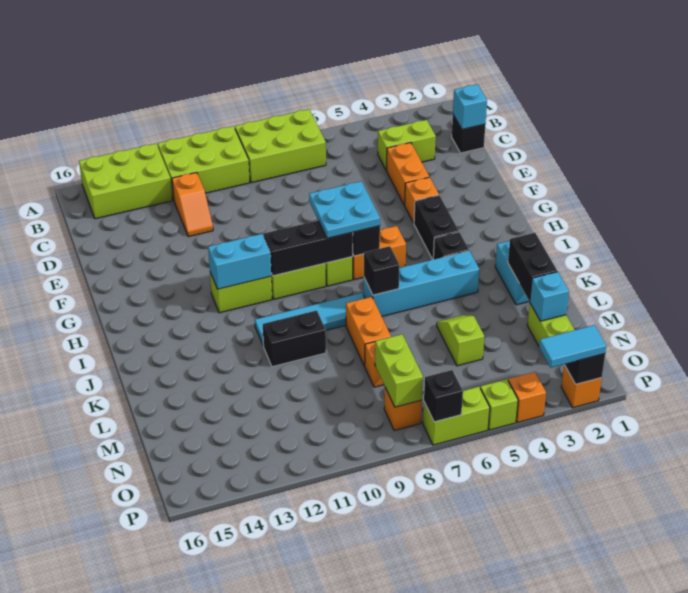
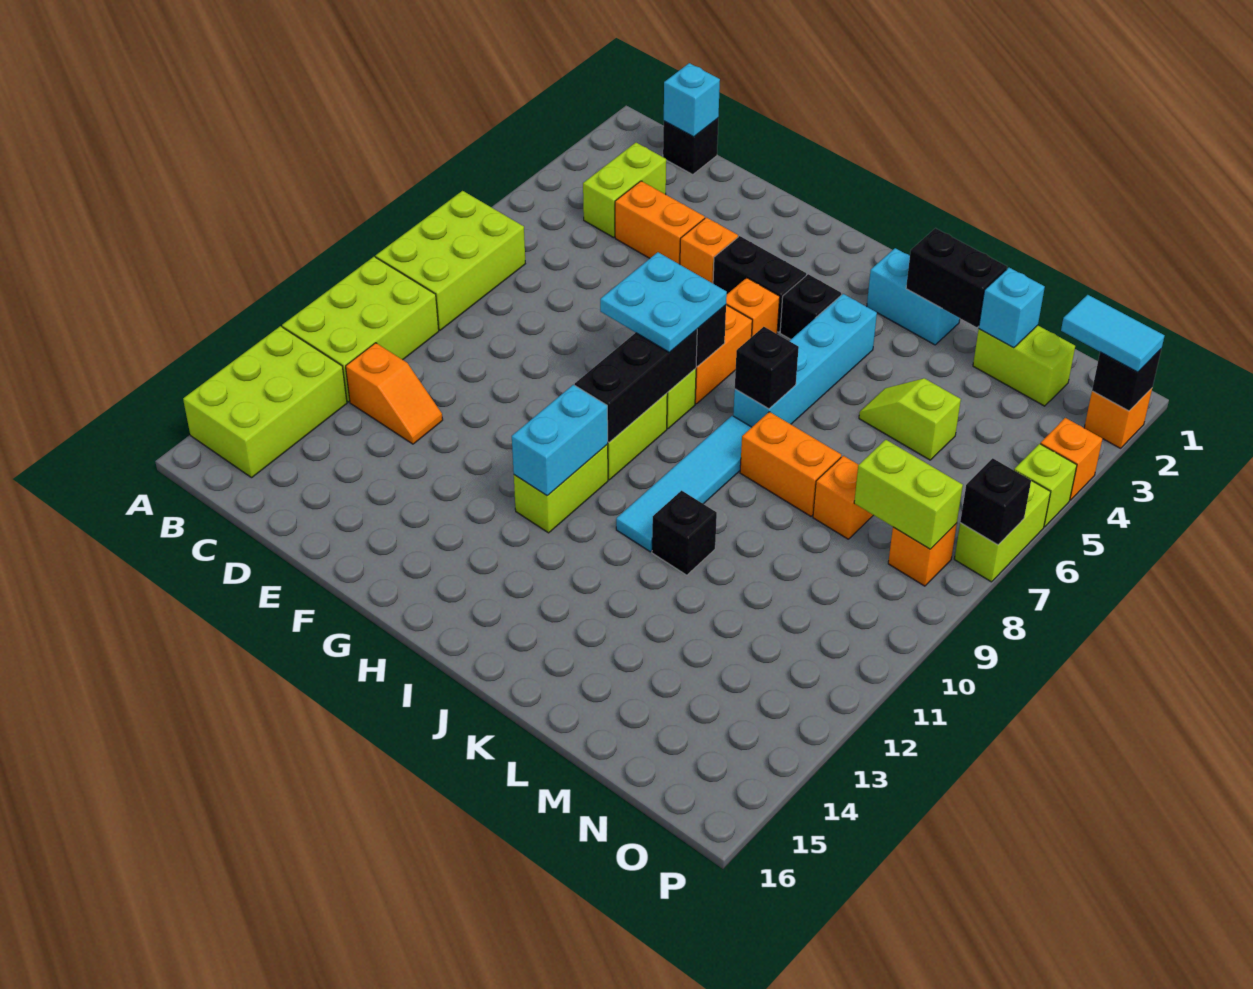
none -> orange brick H5 level 1
black brick K10:K11 level 1 -> black brick K11 level 1
cyan tile P2:P3 level 3 -> cyan tile O2:P2 level 3

